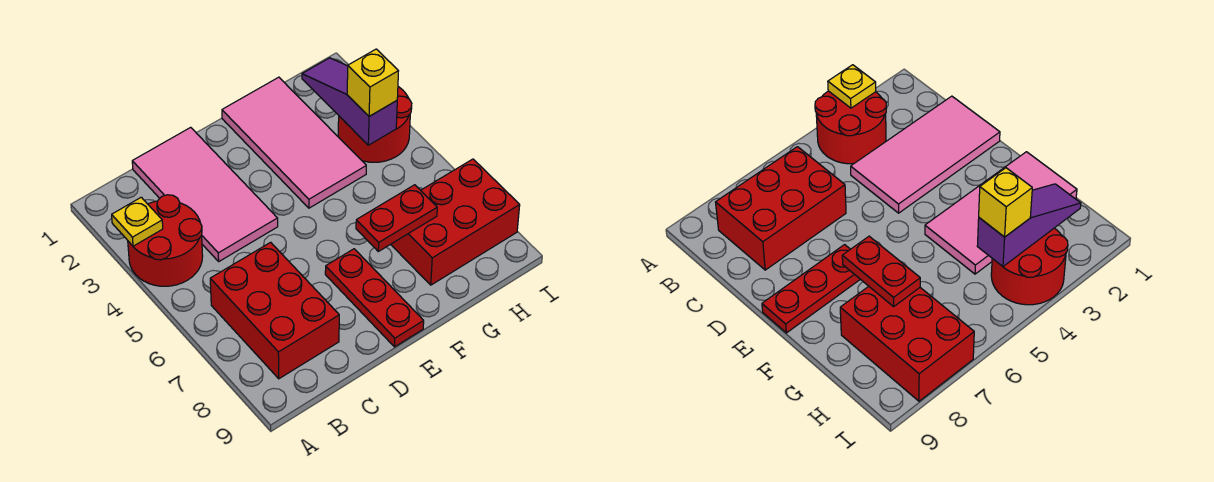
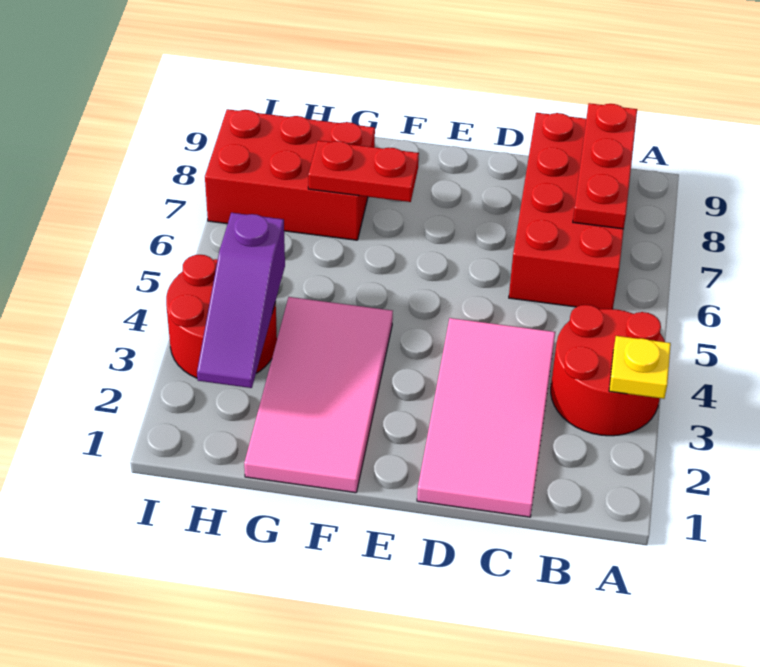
red brick B6:C8 level 1 -> red brick B6:C9 level 1
red plate E7:E9 level 1 -> red plate B7:B9 level 2
yellow brick H4 level 3 -> none

